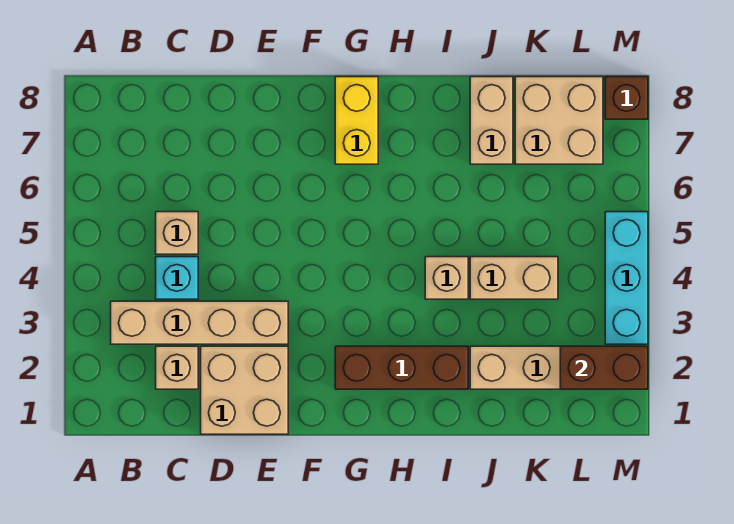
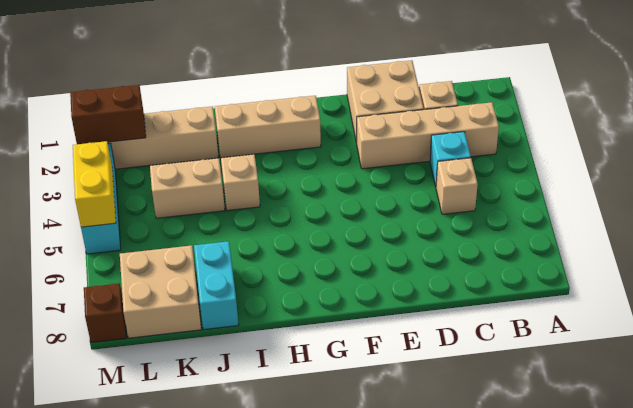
brown brick G2:I2 level 1 -> tan brick G2:I2 level 1
yellow brick G7:G8 level 1 -> yellow brick M4:M5 level 2
tan brick J7:J8 level 1 -> cyan brick J7:J8 level 1

